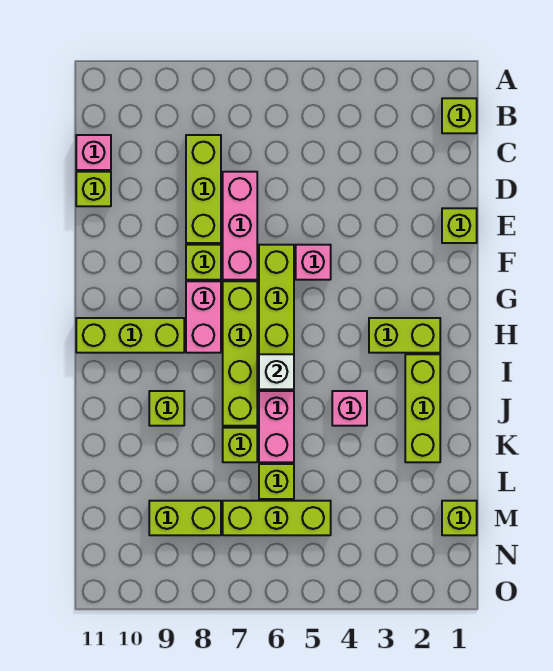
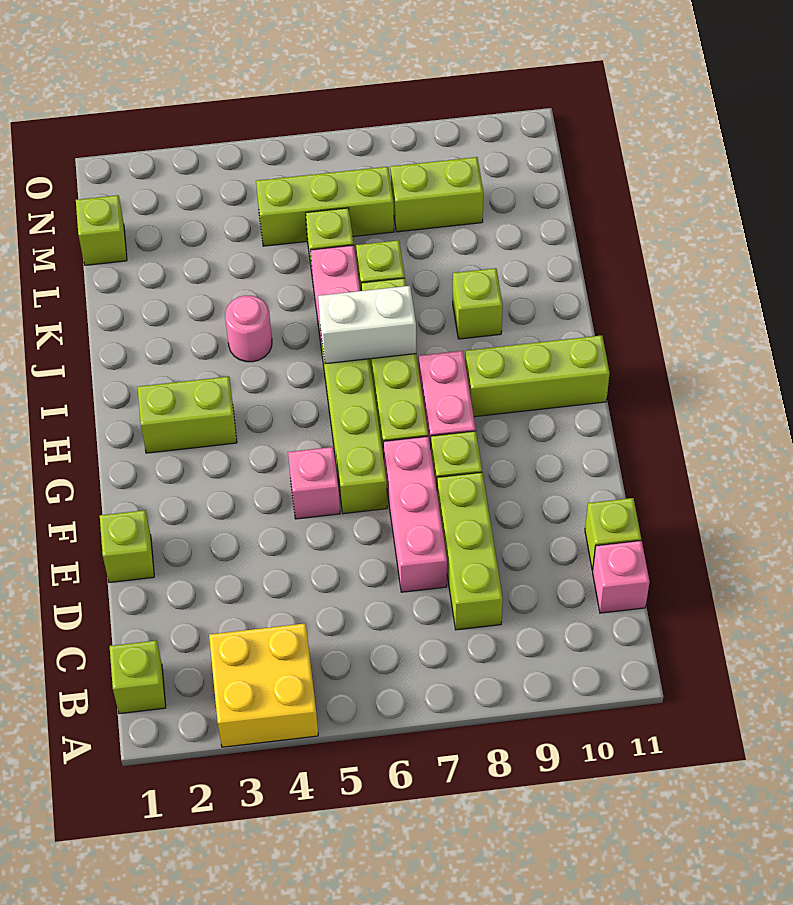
none -> yellow brick A3:B4 level 1
lime brick I2:K2 level 1 -> none
white brick I6 level 2 -> white brick I6:I7 level 2
pink brick J4 level 1 -> pink round brick J4 level 1

